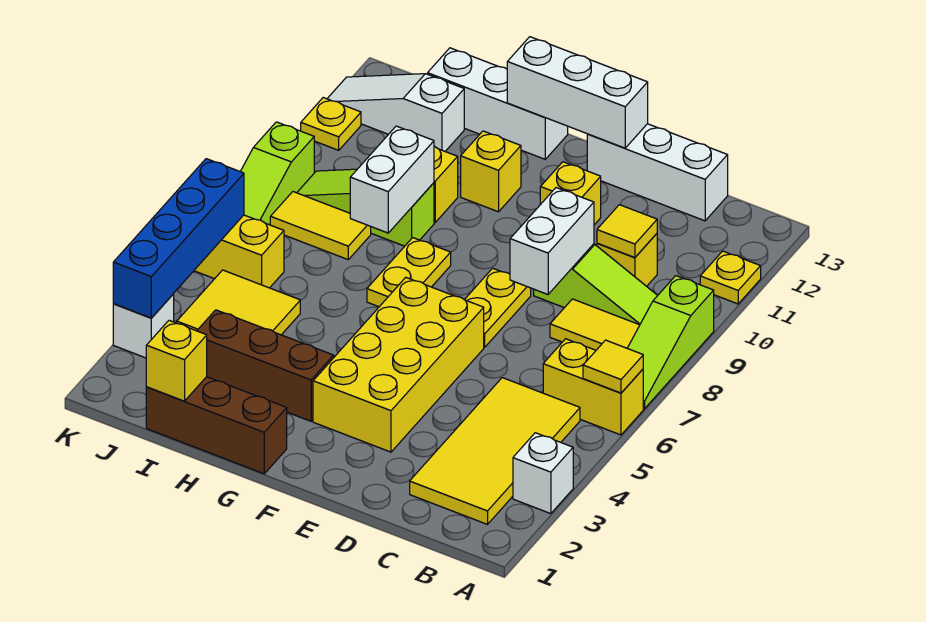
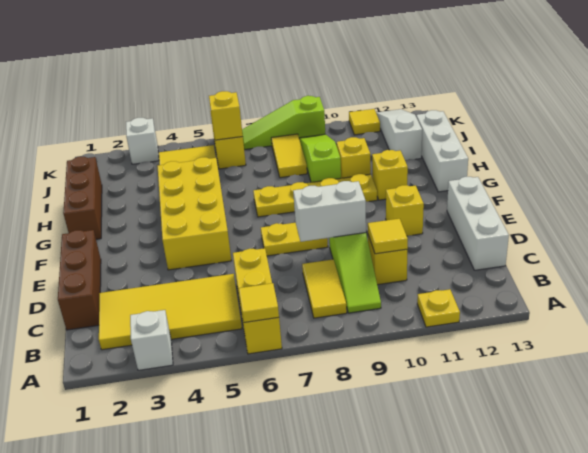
yellow brick A6:B6 level 1 -> yellow brick A6:C6 level 1
lime slope A7:A9 level 1 top 9 -> none
yellow brick E3:F6 level 1 -> yellow brick E4:H5 level 1
white brick E13:G13 level 2 -> none
brown brick G3:I3 level 1 -> brown brick C1:E1 level 1
yellow plate G7:G8 level 1 -> yellow plate G7:G10 level 1
white brick H8:H9 level 2 -> none
yellow brick I1 level 2 -> yellow brick J6 level 2
blue brick K3:K6 level 2 -> none
yellow plate K11 level 1 -> yellow tile K11 level 1

